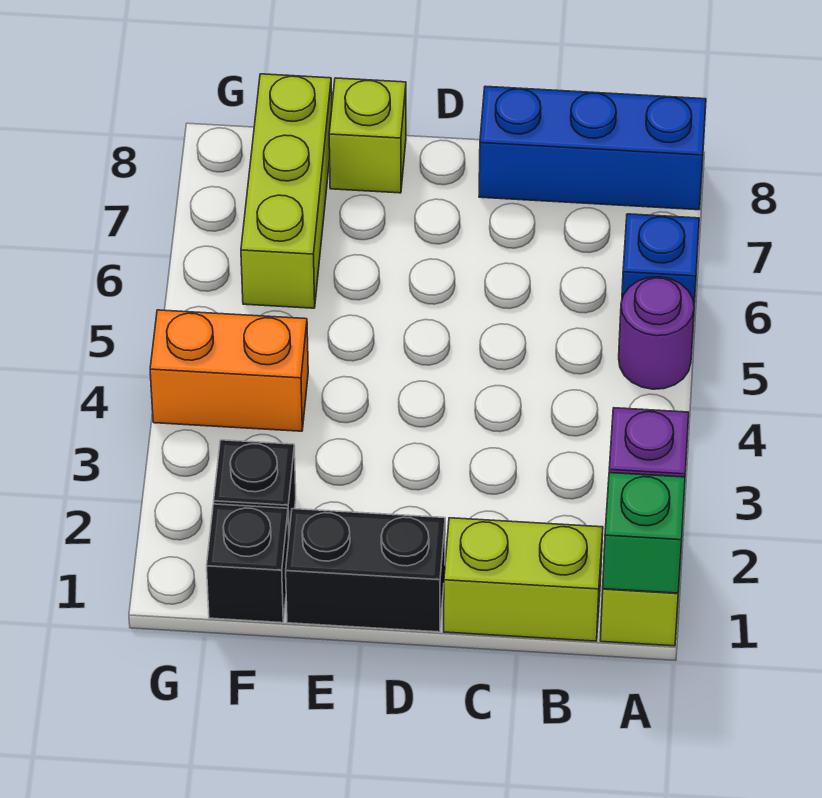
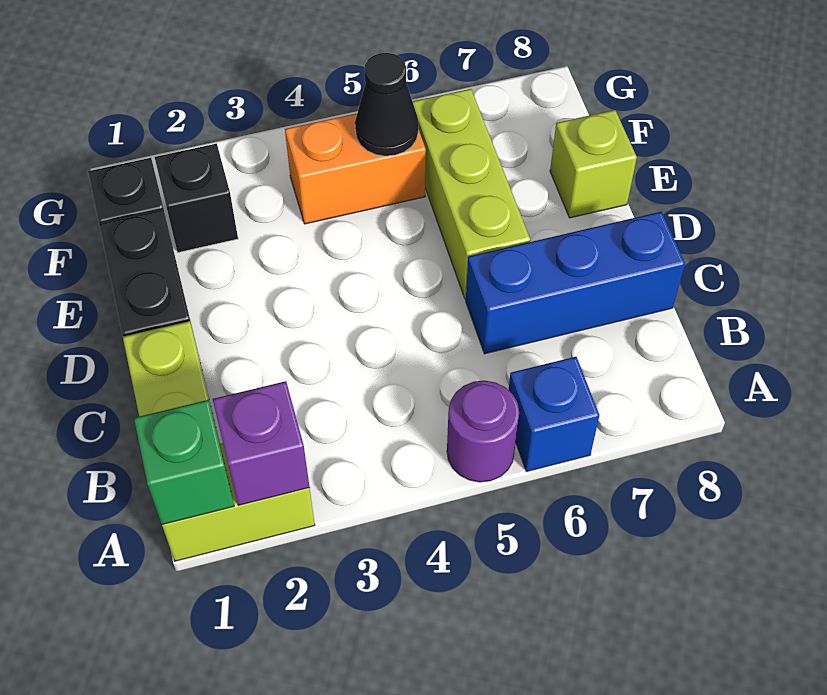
blue brick A8:C8 level 1 -> blue brick C6:C8 level 1
orange brick F4:G4 level 1 -> orange brick F4:F5 level 1
none -> black cone F5 level 2
lime brick F6:F8 level 1 -> lime brick D6:F6 level 1

